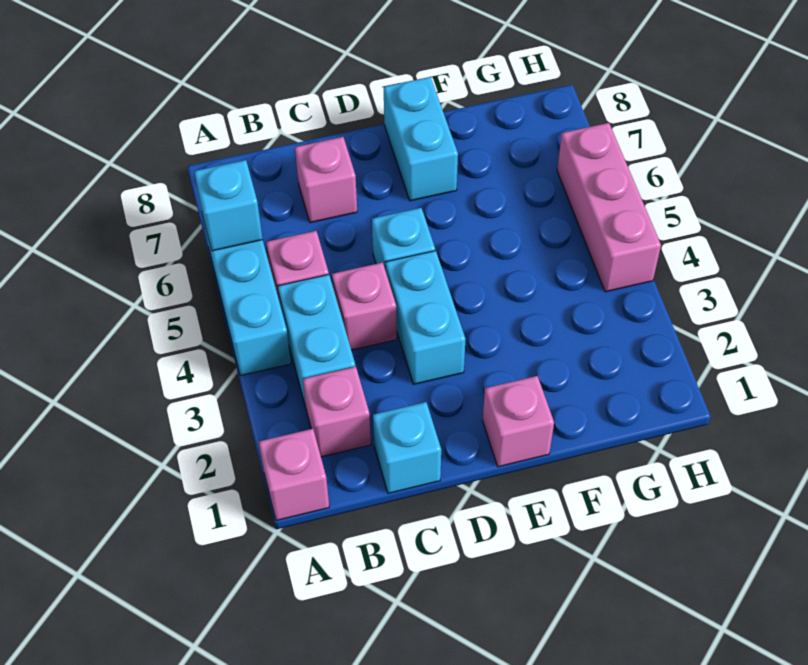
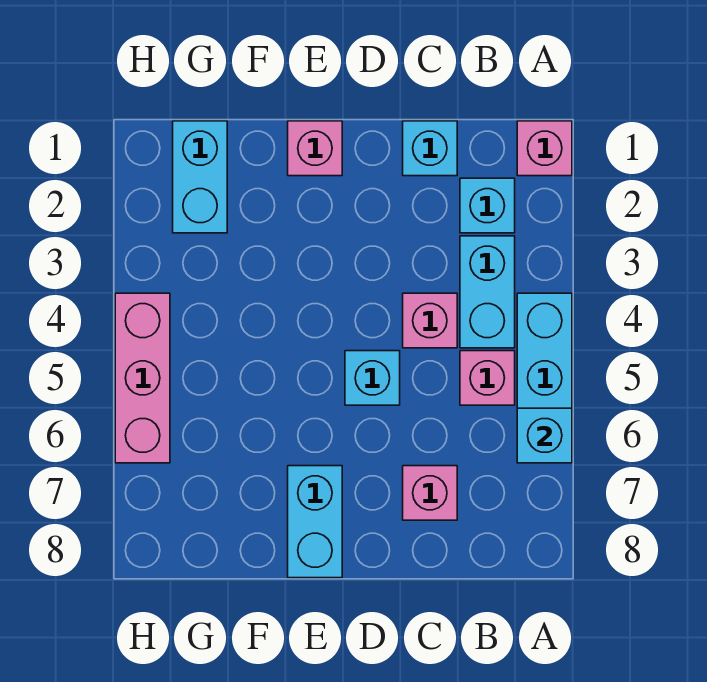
pink brick B2 level 1 -> cyan brick B2 level 1
cyan brick D3:D4 level 1 -> cyan brick G1:G2 level 1

